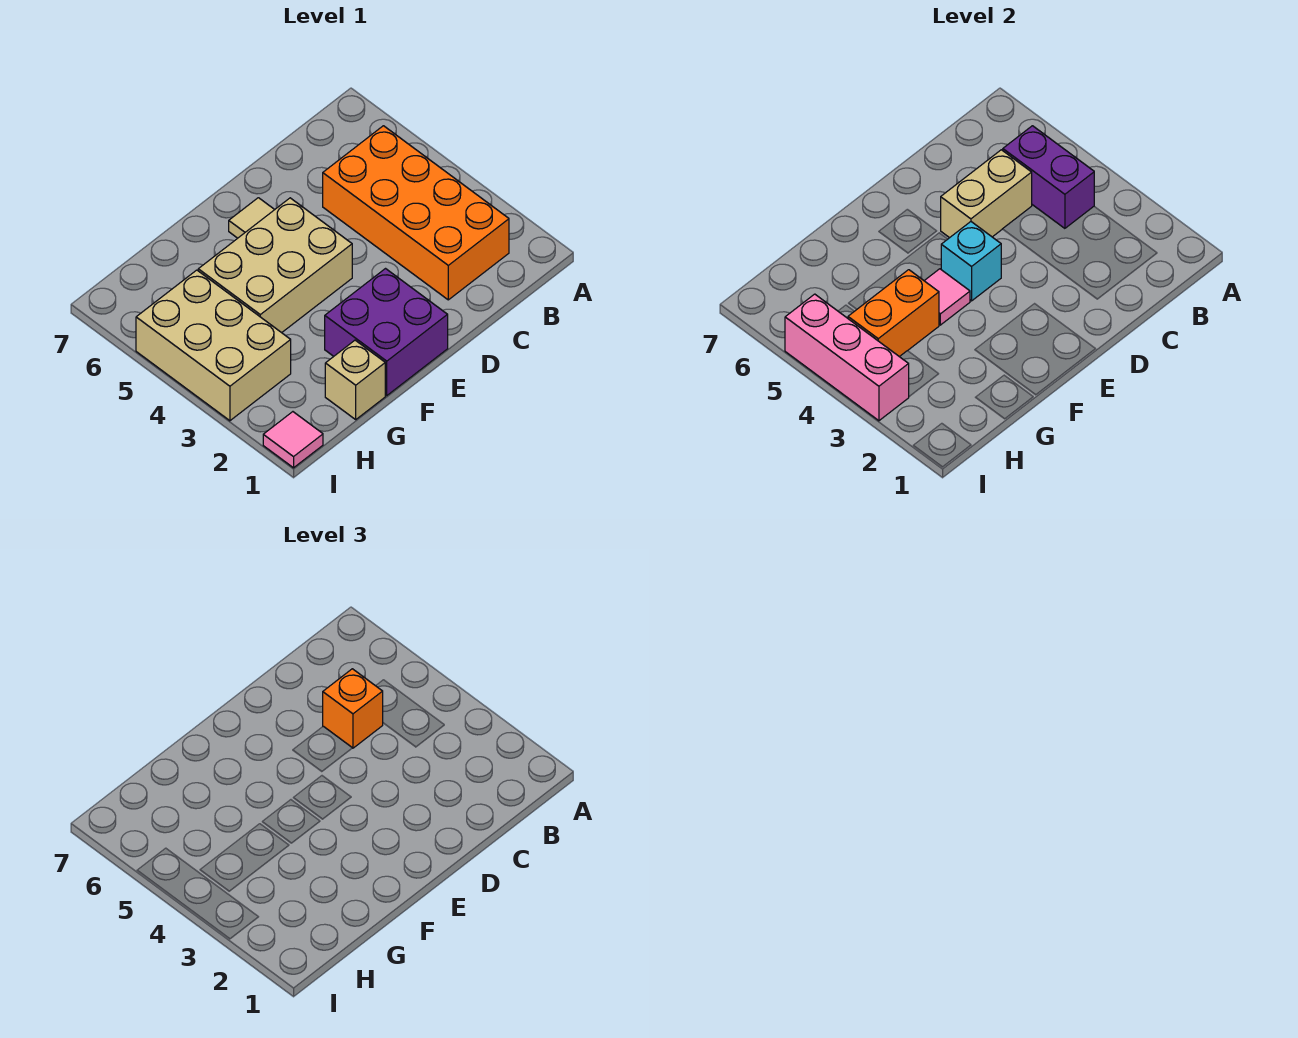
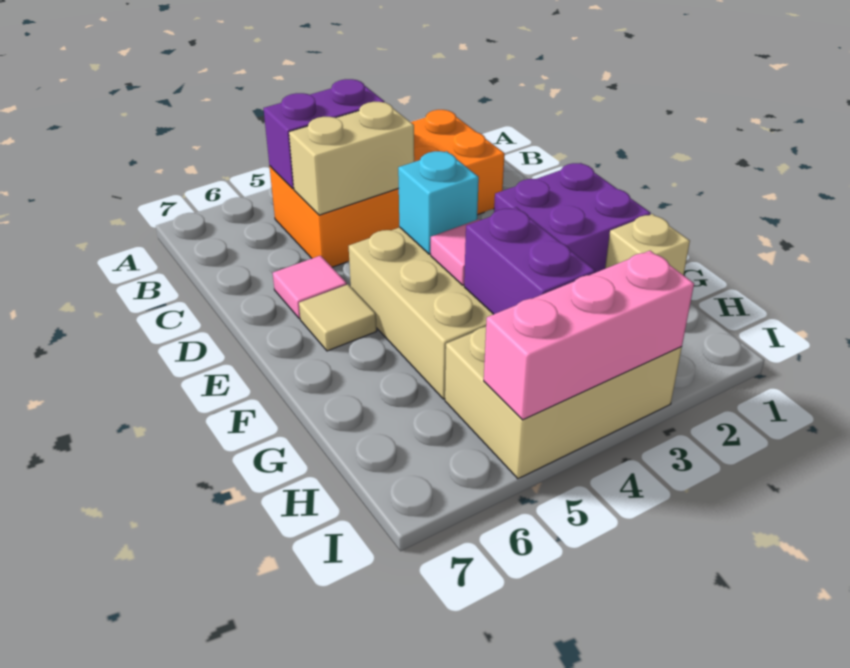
tan brick C5:D5 level 2 -> tan brick C4:C5 level 2
orange brick C5 level 3 -> none
orange brick G4:H4 level 2 -> purple brick G4:H4 level 2
pink tile I1 level 1 -> pink tile D6 level 1

